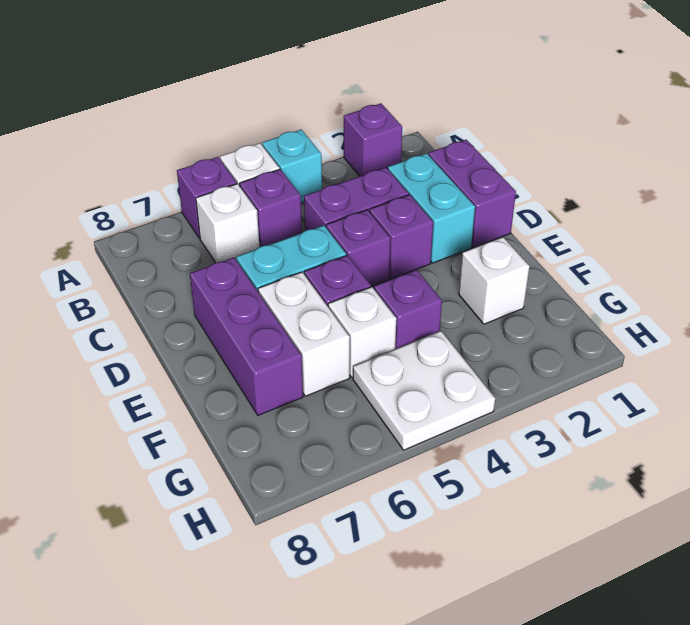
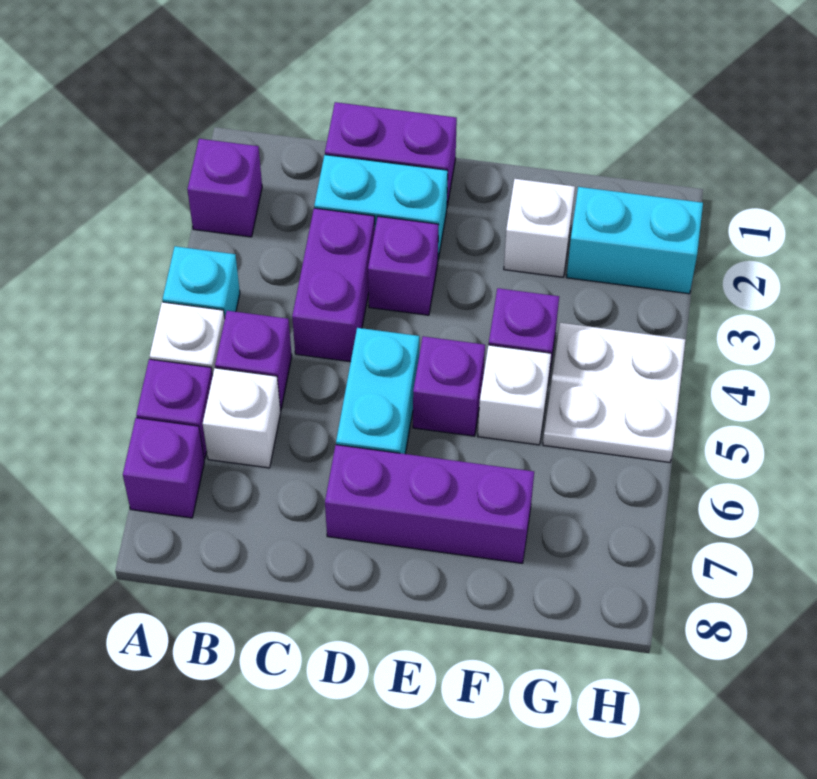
purple brick D4 level 1 -> purple brick A7 level 1
white brick E6:F6 level 1 -> none
none -> cyan brick G2:H2 level 1

